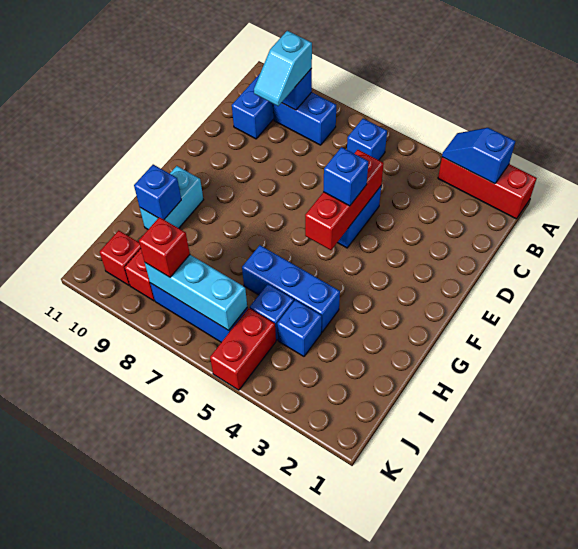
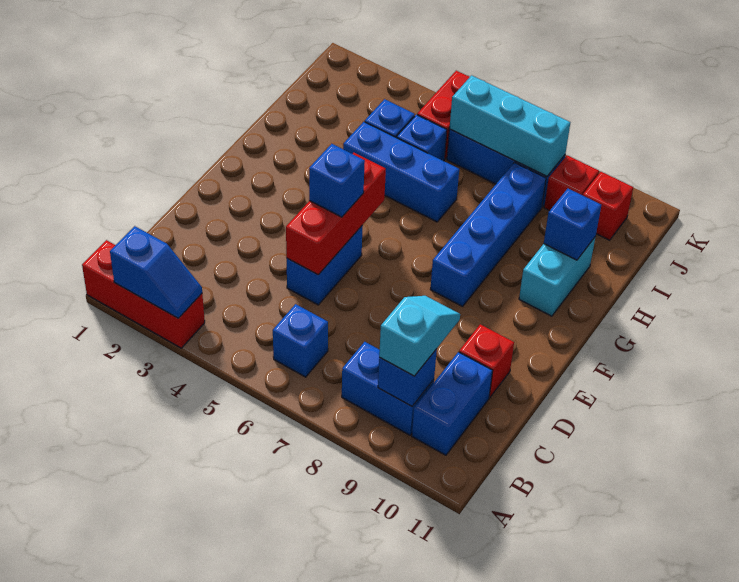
none -> blue brick F8:I8 level 1
red brick J8 level 3 -> red brick D10 level 1

